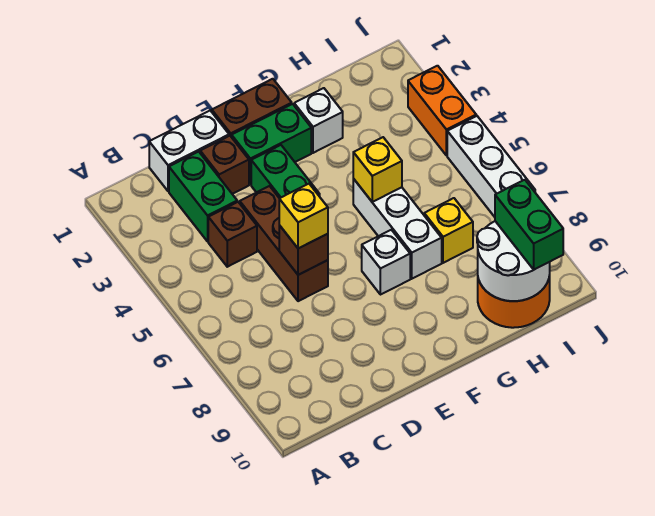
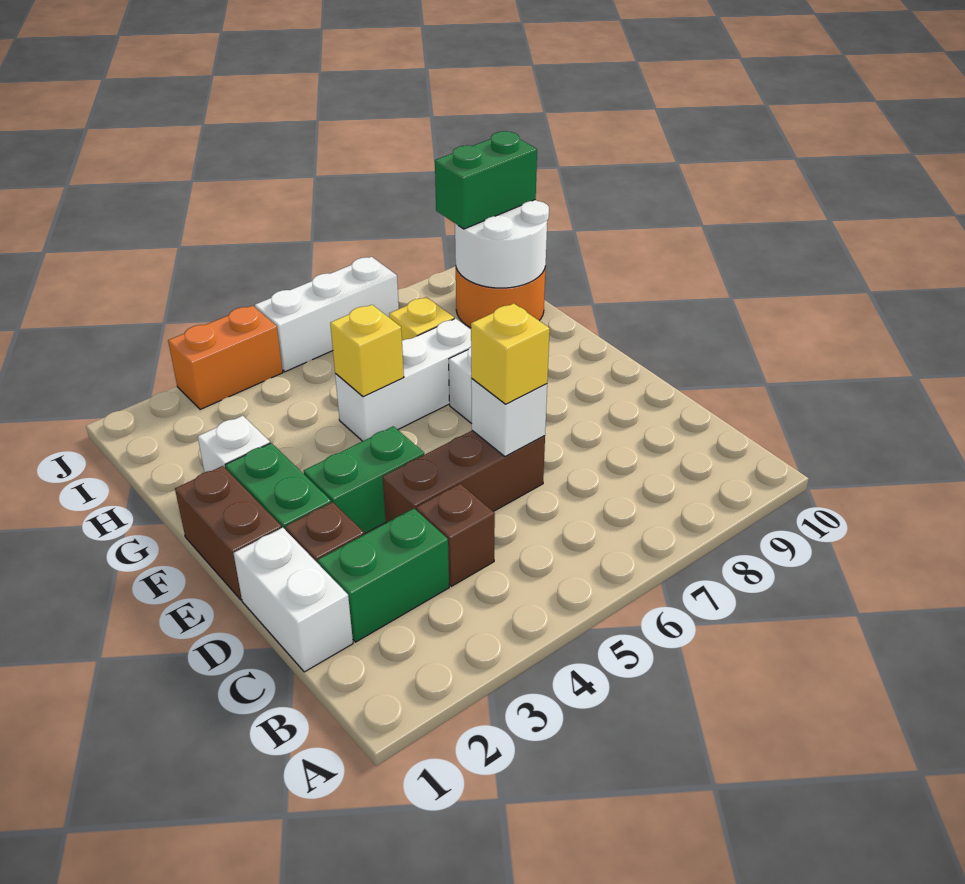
brown brick D6 level 2 -> white brick D6 level 2

